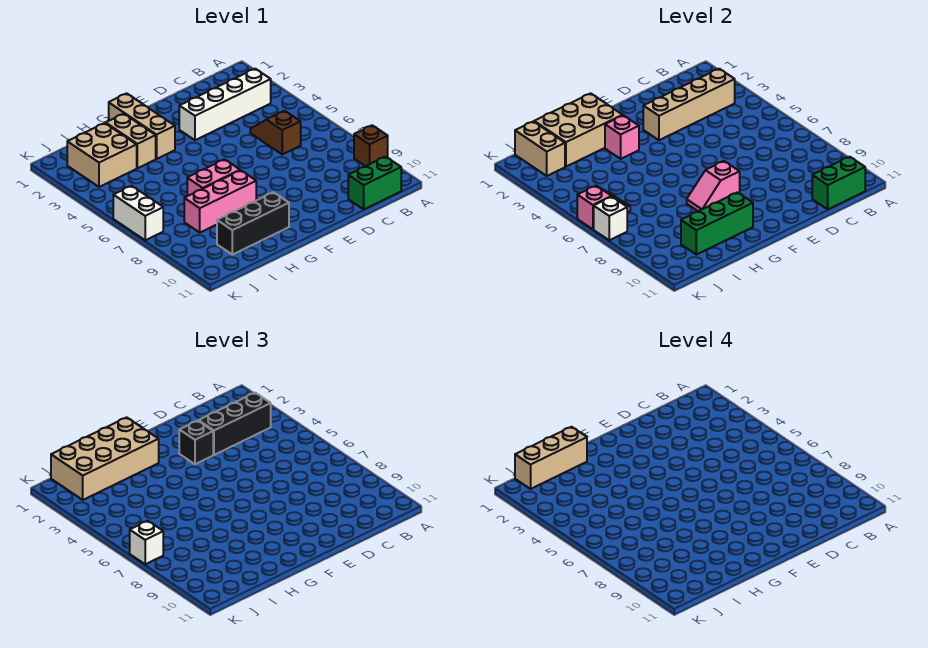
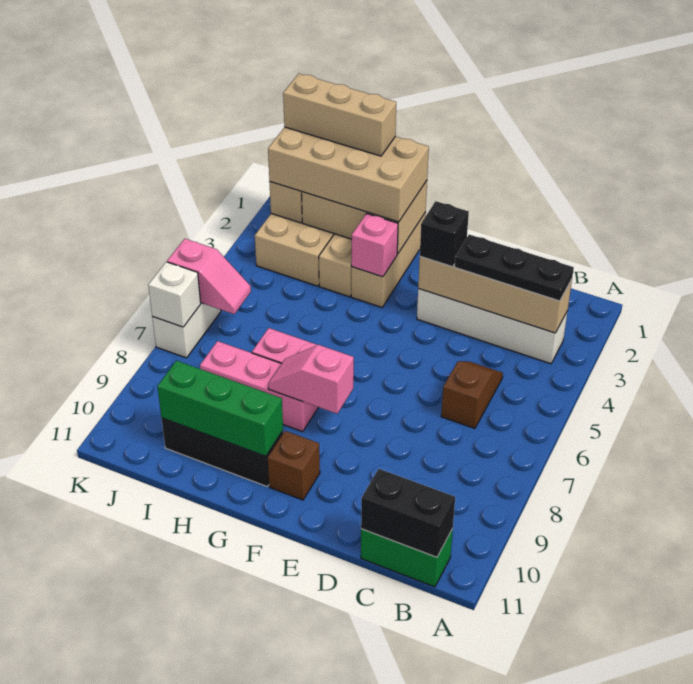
brown brick A9 level 1 -> brown brick F10 level 1
black brick B3:D3 level 3 -> black plate B3:D3 level 3
green brick B11:C11 level 2 -> black brick B11:C11 level 2
white brick K7 level 3 -> none

